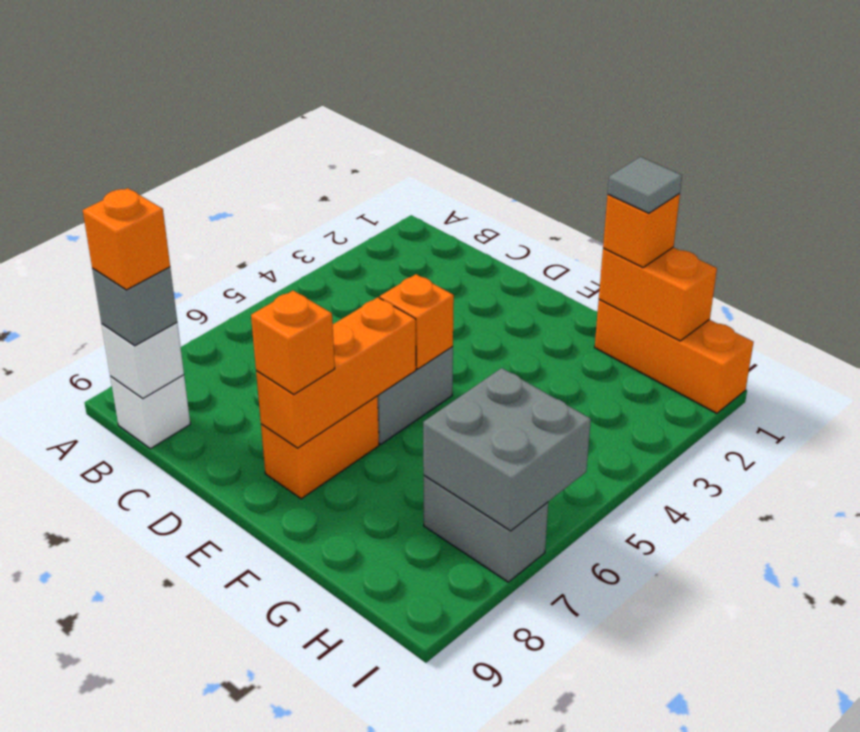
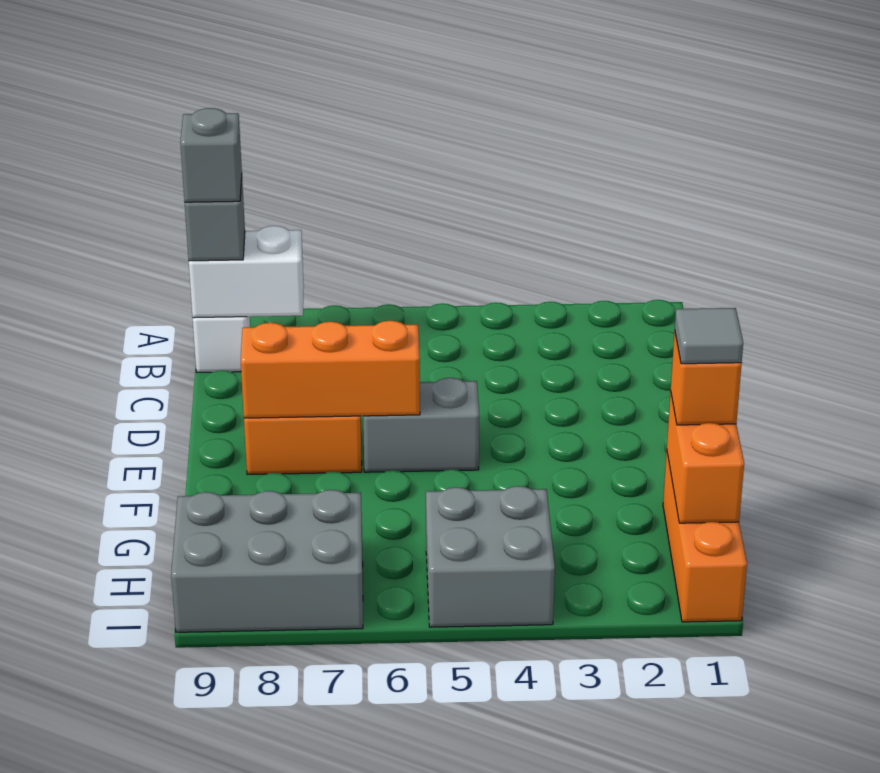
white brick B9 level 2 -> white brick B8:B9 level 2
orange brick B9 level 4 -> grey brick B9 level 4
orange brick E5 level 2 -> none
orange brick E8 level 3 -> none
grey brick H6:I7 level 2 -> grey brick H4:I5 level 1
grey brick H7:I7 level 1 -> grey brick H7:I9 level 1

